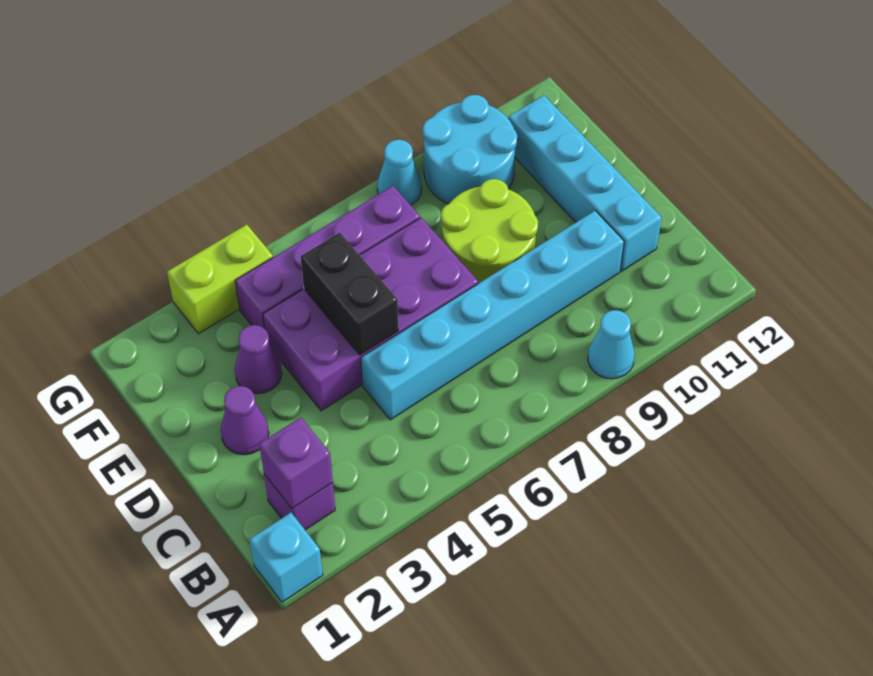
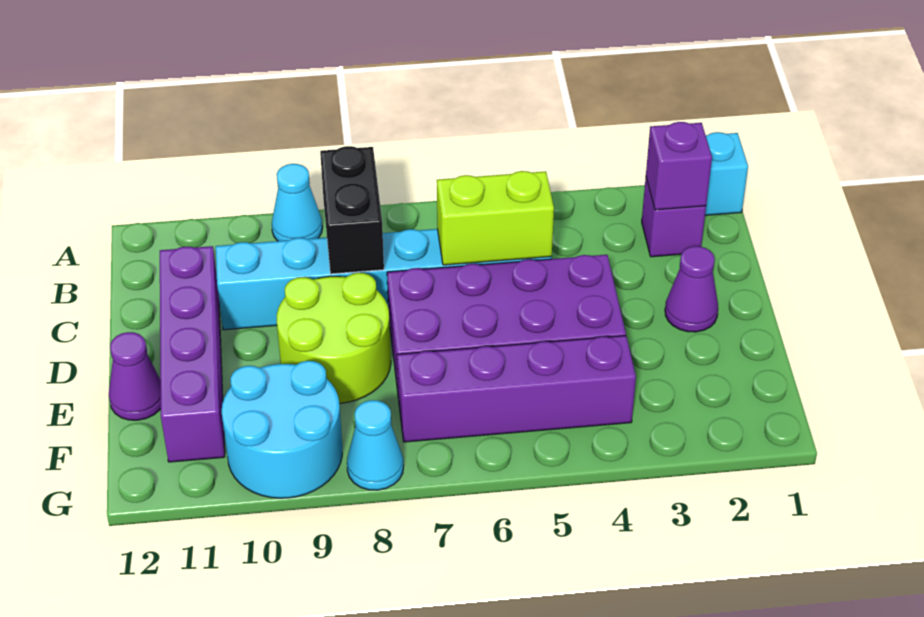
cyan brick C11:F11 level 1 -> purple brick C11:F11 level 1
black brick D5:E5 level 2 -> black brick B8:C8 level 2
purple cone E3 level 1 -> purple cone E12 level 1
lime brick G3:G4 level 1 -> lime brick C5:C6 level 2

